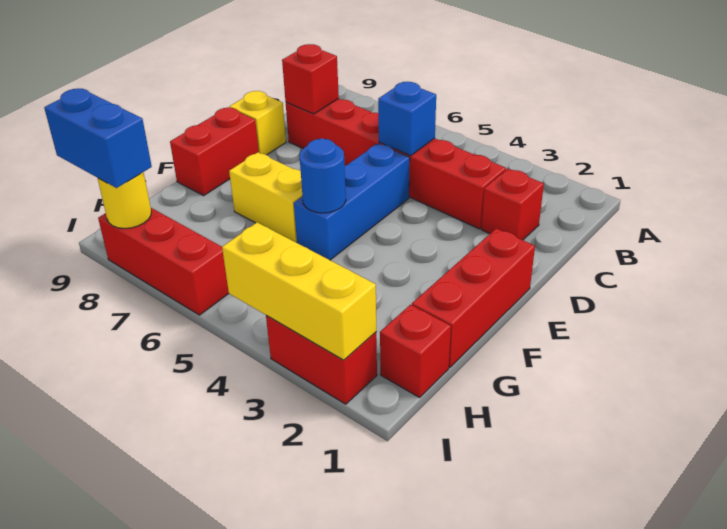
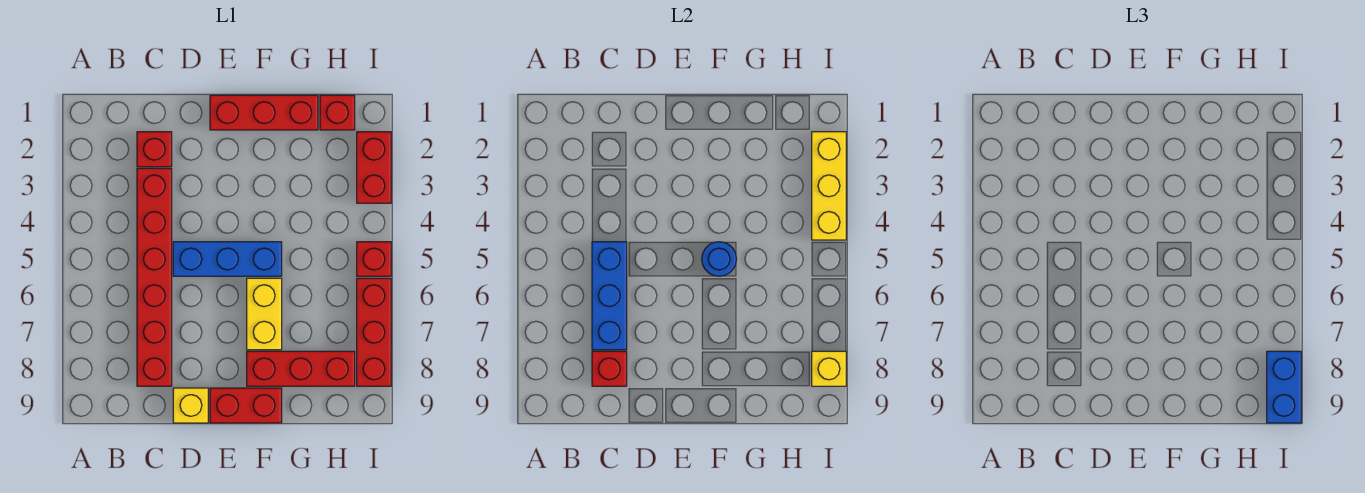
blue brick C5 level 2 -> blue brick C5:C7 level 2
none -> red brick F8:H8 level 1
none -> red brick I5 level 1
yellow round brick I8 level 2 -> yellow brick I8 level 2

